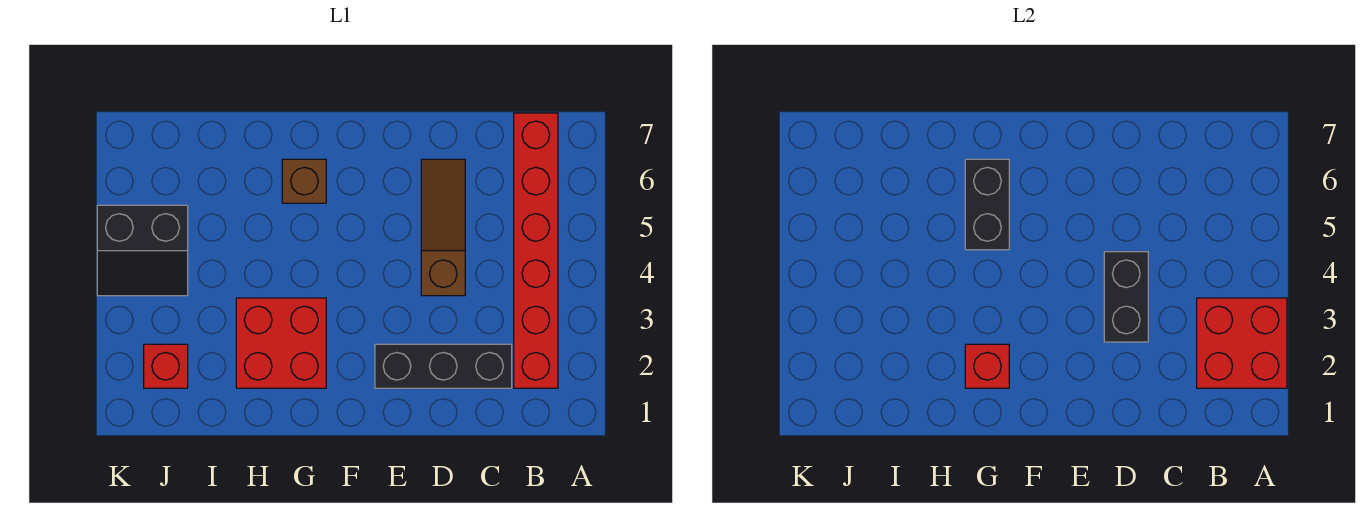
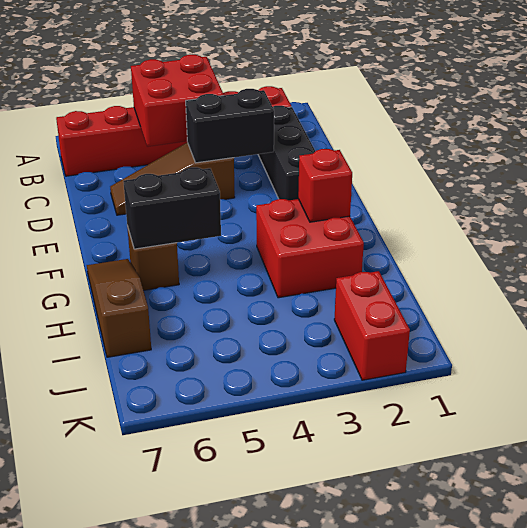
red brick A2:B3 level 2 -> red brick B4:C5 level 2
none -> brown slope G7:I7 level 1 top I
red brick J2 level 1 -> red brick J2:K2 level 1
black slope J4:K5 level 1 top 5 -> none

